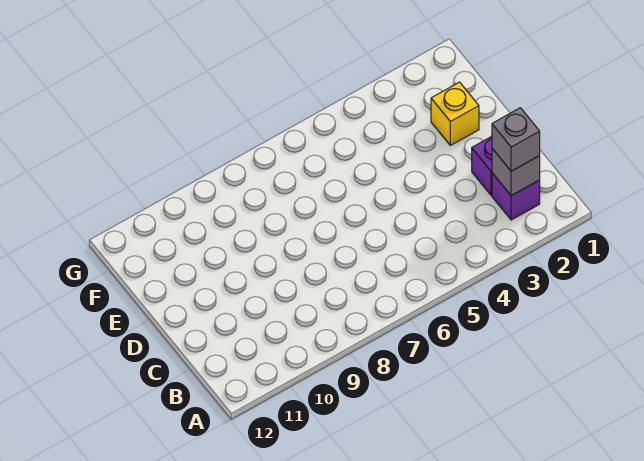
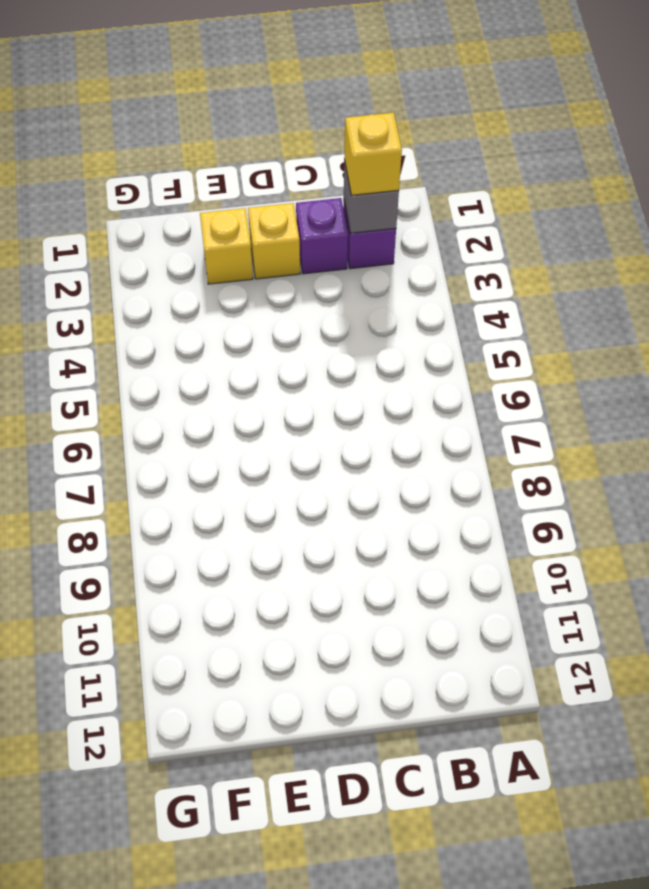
grey brick B2 level 3 -> yellow brick B2 level 3
none -> yellow brick D2 level 1

